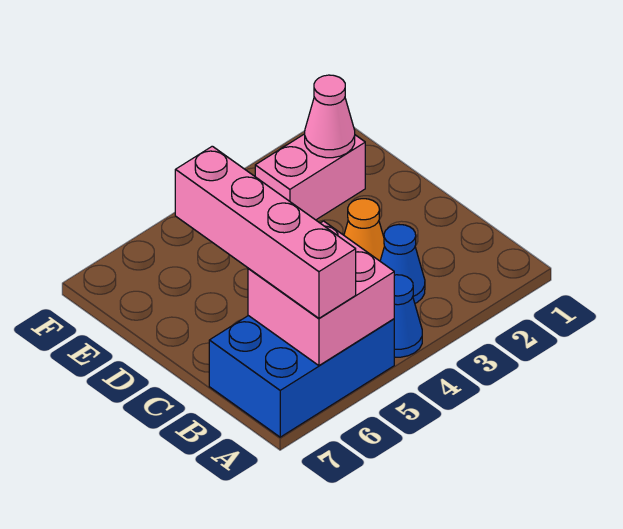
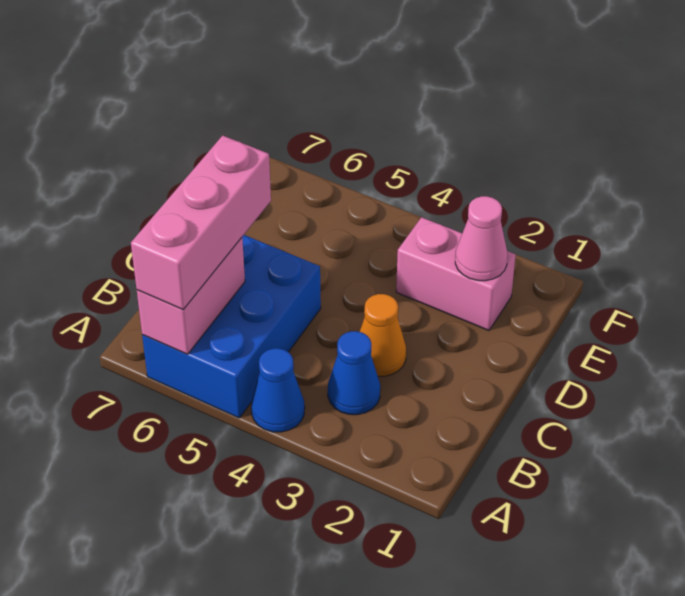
blue brick A5:B7 level 1 -> blue brick A5:C6 level 1
pink brick A5:B6 level 2 -> pink brick A6:B6 level 2
pink brick A6:D6 level 3 -> pink brick A6:C6 level 3

